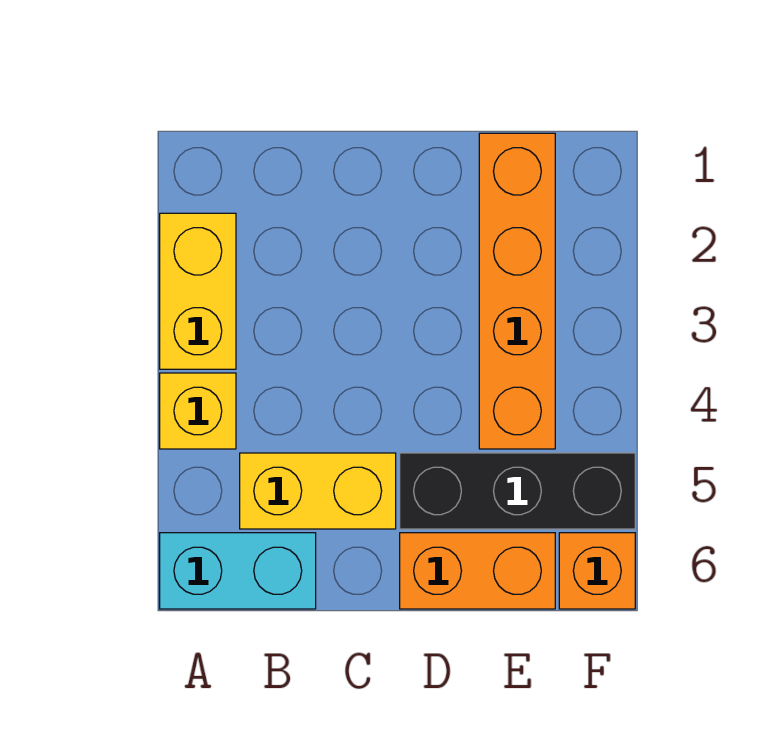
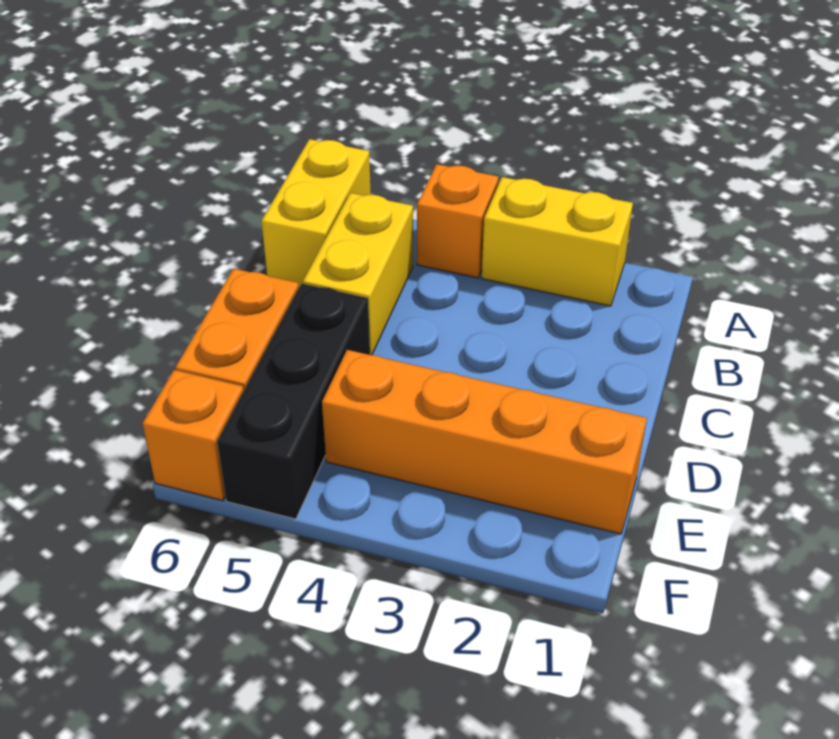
yellow brick A4 level 1 -> orange brick A4 level 1
cyan brick A6:B6 level 1 -> yellow brick A6:B6 level 1

